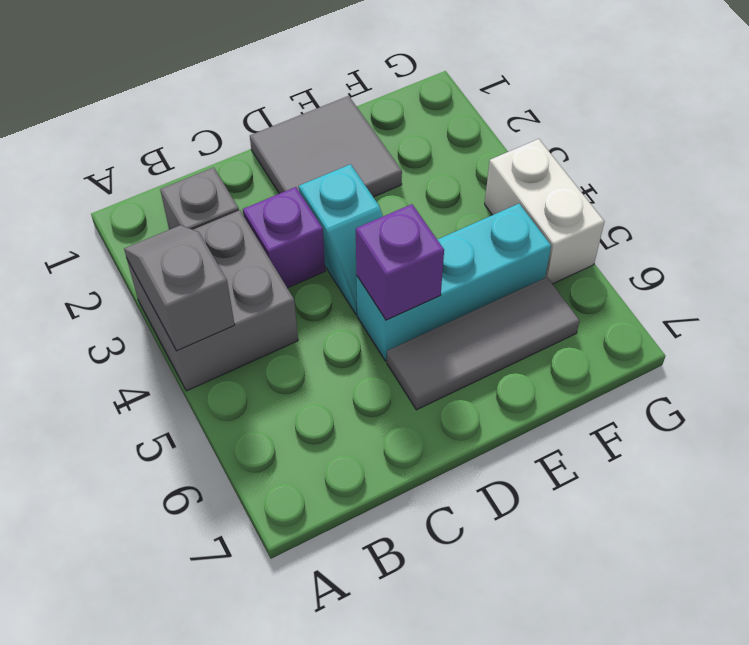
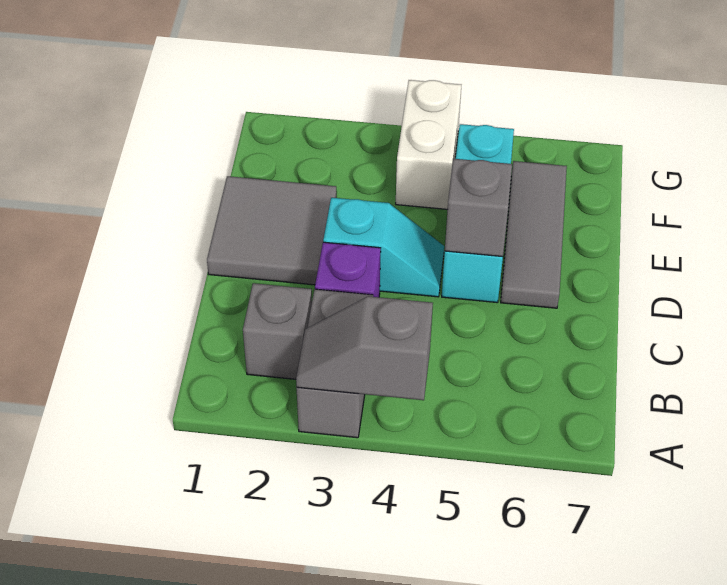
grey brick A3:B4 level 1 -> grey brick A3:B3 level 1
purple brick D5 level 2 -> grey brick D5 level 2
white brick G4:G5 level 1 -> white brick F4:G4 level 1

